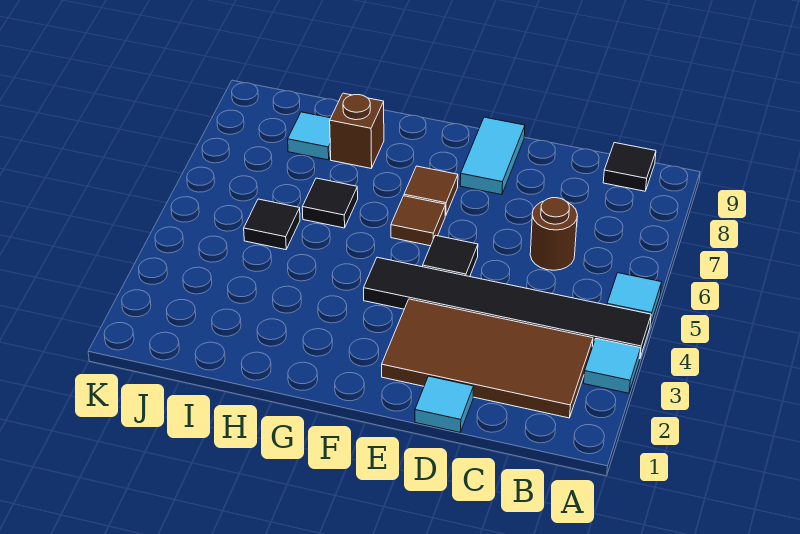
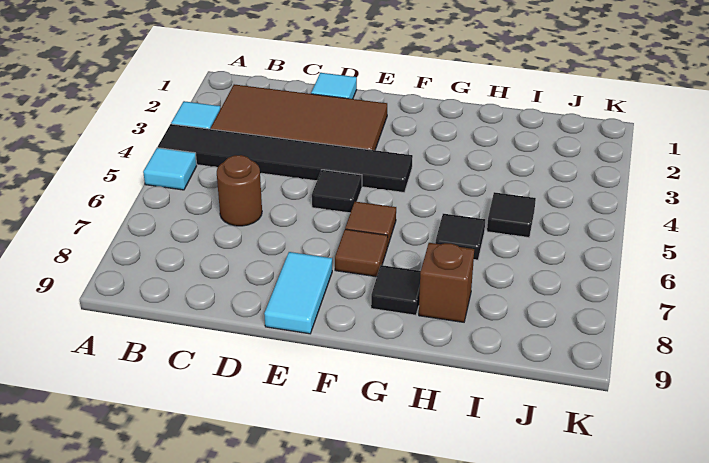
black tile B9 level 1 -> black tile G8 level 1
cyan tile I8 level 1 -> none

